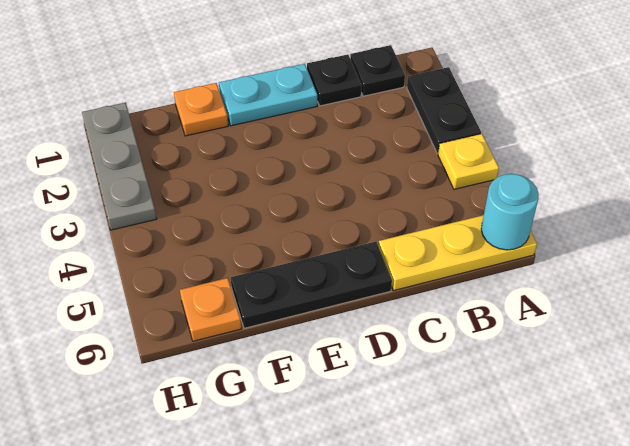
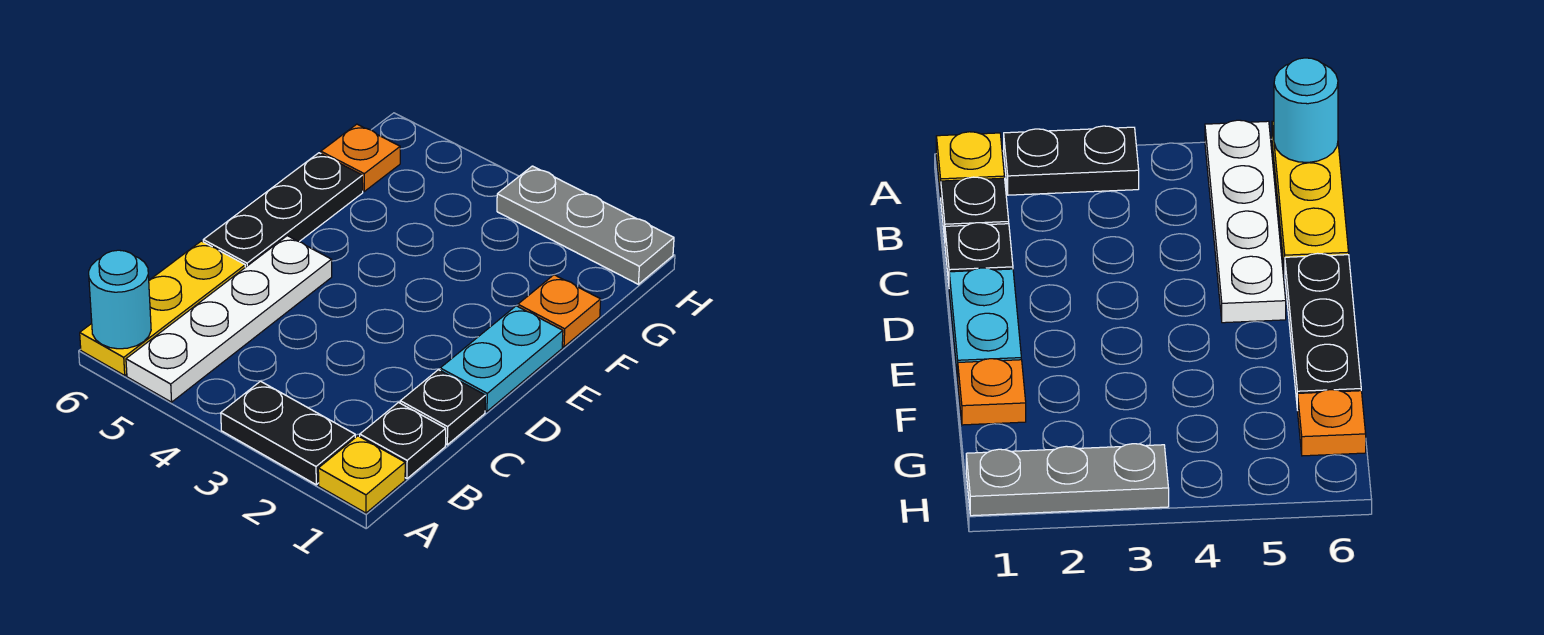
yellow plate A4 level 1 -> yellow plate A1 level 1
none -> white plate A5:D5 level 1

